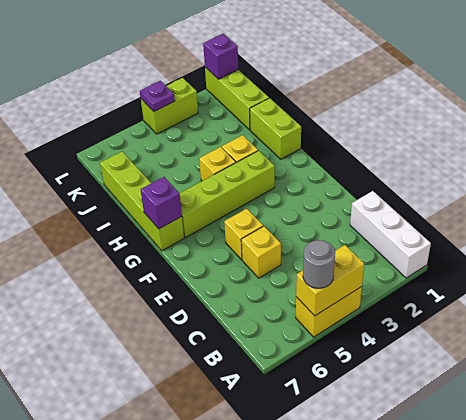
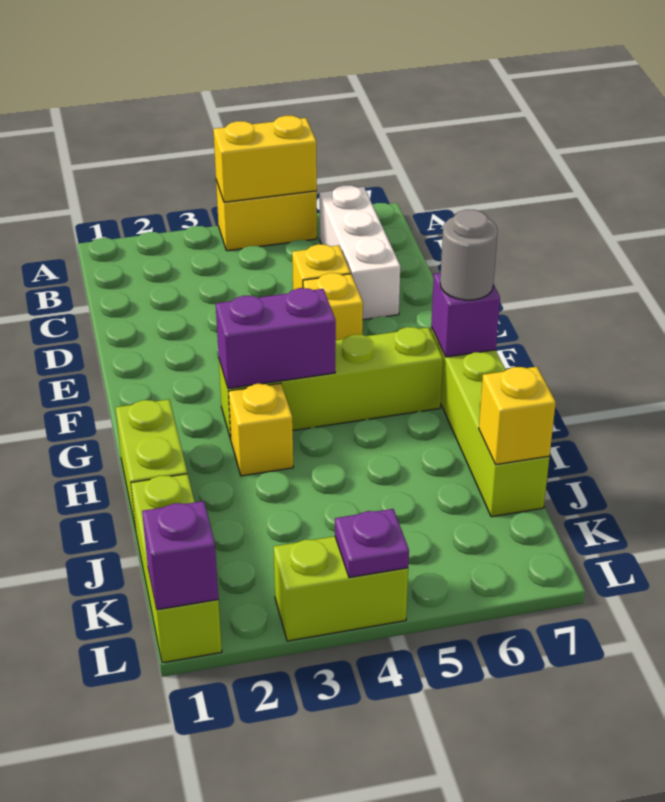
white brick A1:C1 level 1 -> white brick B6:D6 level 1
grey round brick A5 level 3 -> grey round brick G7 level 3
none -> purple brick G3:G4 level 2
yellow brick H4 level 1 -> yellow brick J7 level 2

